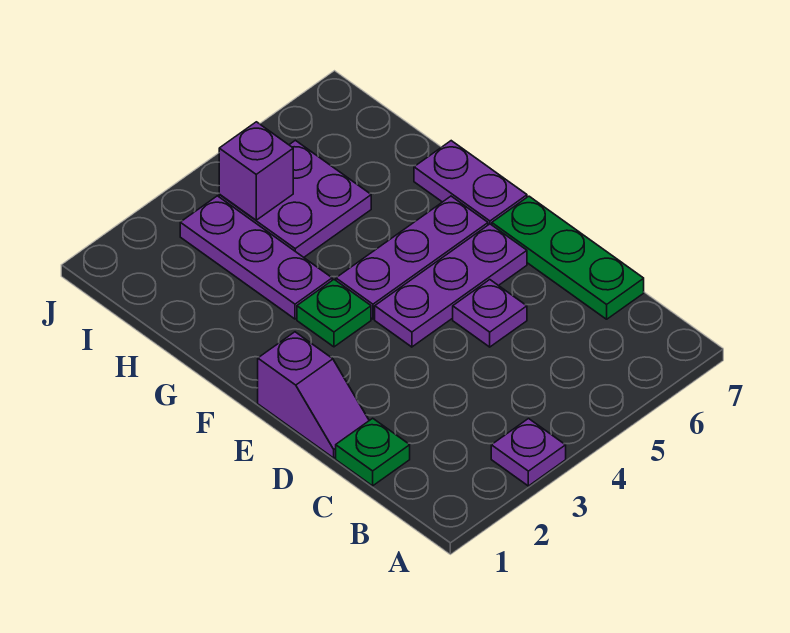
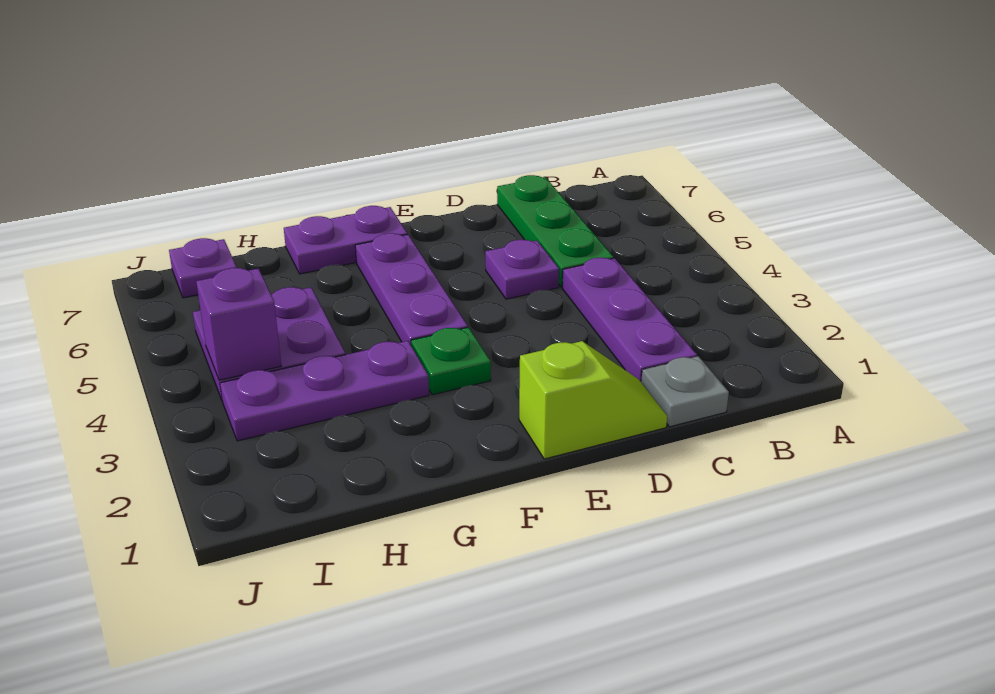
purple plate A3 level 1 -> purple plate I7 level 1
green plate C1 level 1 -> grey plate C1 level 1
green plate C7:E7 level 1 -> green plate C5:C7 level 1
purple slope D1:E1 level 1 top E -> lime slope D1:E1 level 1 top E
purple plate E4:E6 level 1 -> purple plate C2:C4 level 1

